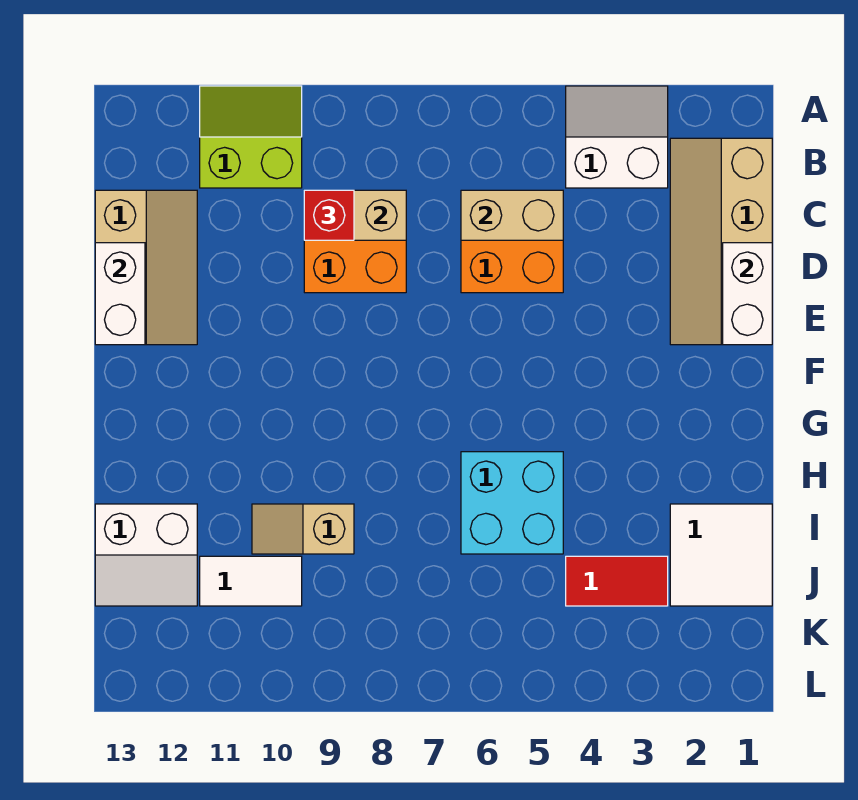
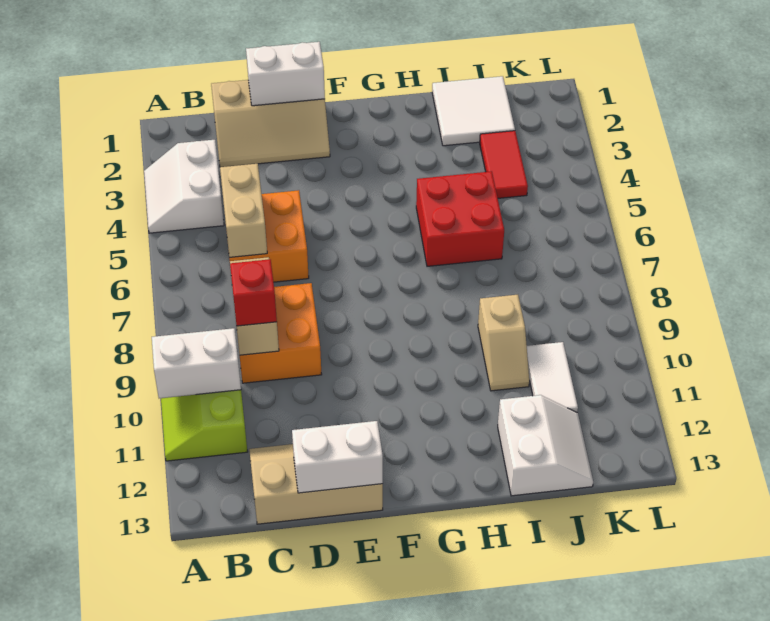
none -> white brick A10:B10 level 2
tan slope B1:E2 level 1 top 1 -> tan slope C1:E2 level 1 top 1
cyan brick H5:I6 level 1 -> red brick H5:I6 level 1

